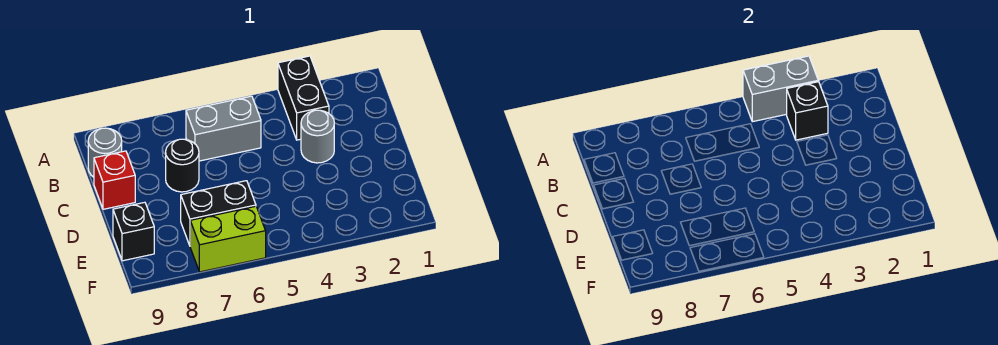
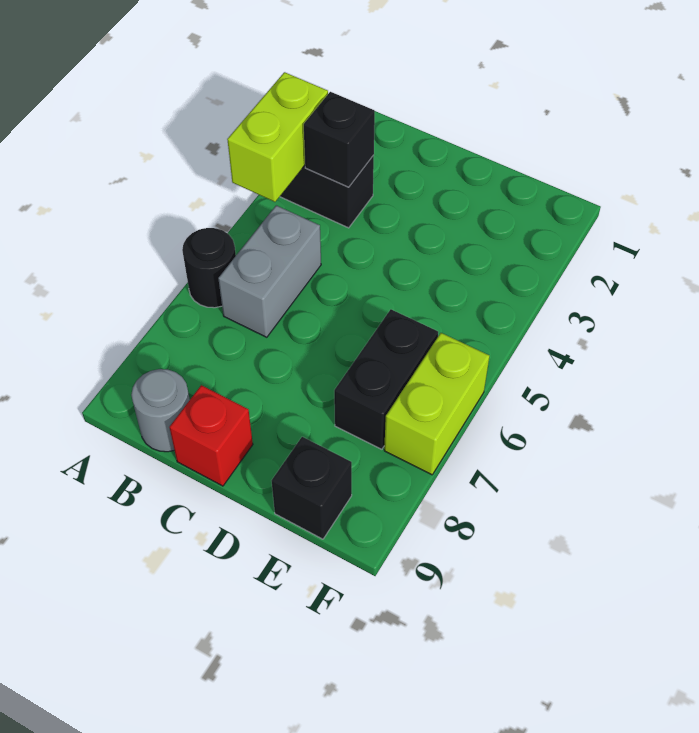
grey brick A3:A4 level 2 -> lime brick A3:A4 level 2
grey round brick C3 level 1 -> none
black round brick C7 level 1 -> black round brick A6 level 1

